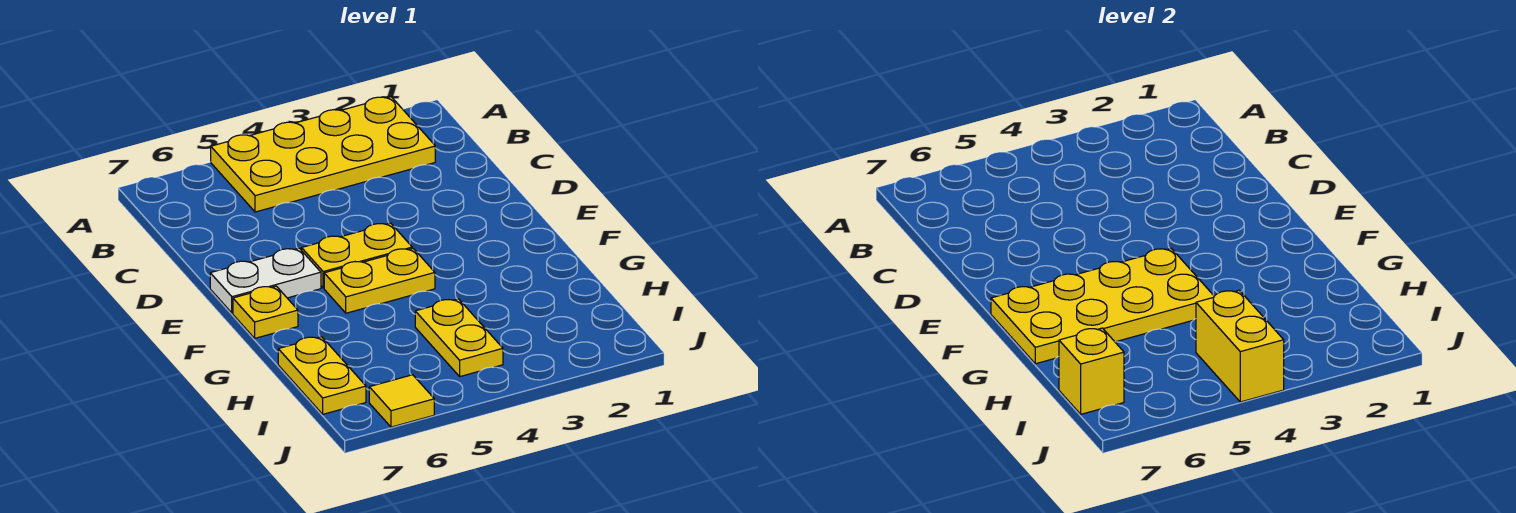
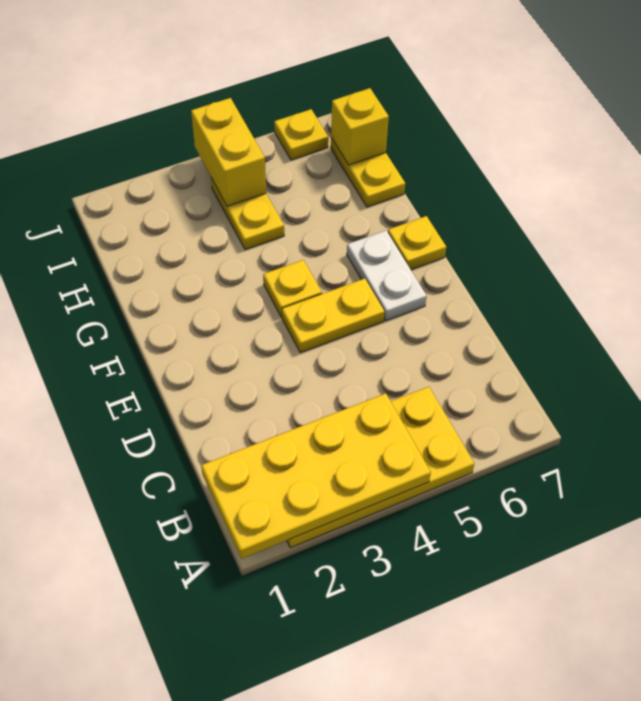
white plate E6:E7 level 1 -> white plate E6:F6 level 1
yellow plate F4:F5 level 1 -> yellow plate F4 level 1
yellow plate F4:G7 level 2 -> yellow plate A1:B4 level 2
yellow tile J6 level 1 -> yellow plate J6 level 1

